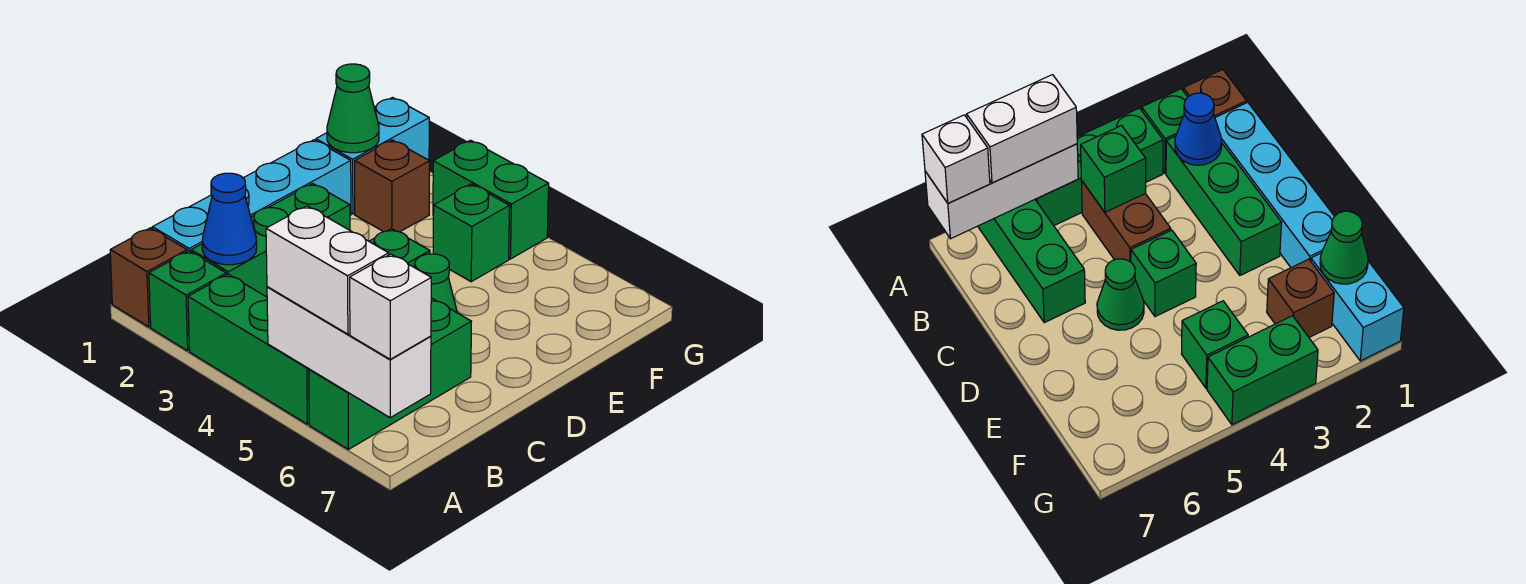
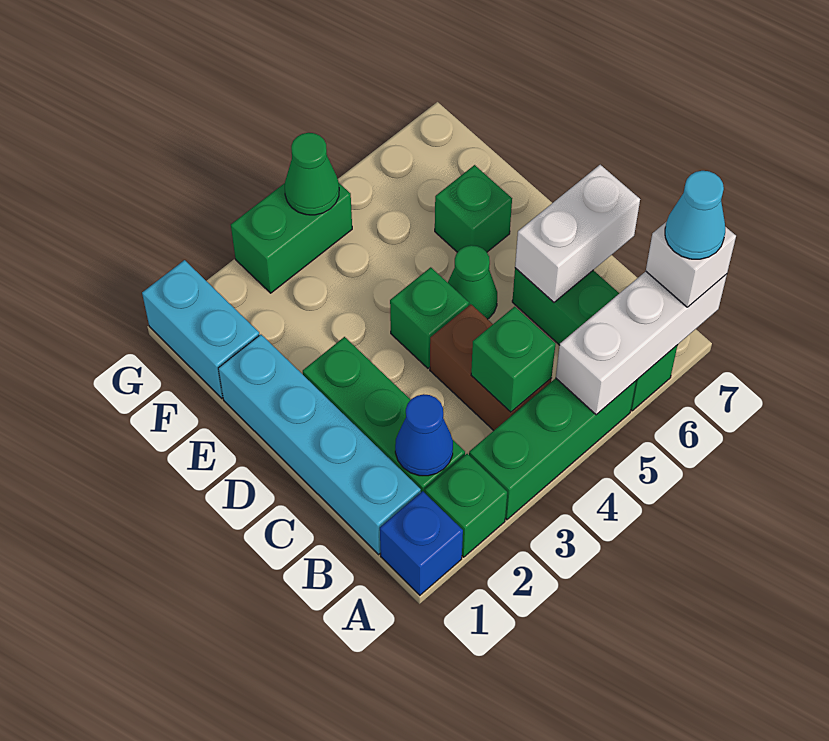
brown brick A1 level 1 -> blue brick A1 level 1
white brick A5:A6 level 3 -> white brick C6:C7 level 2
none -> cyan cone A7 level 4
green cone F1 level 2 -> green cone G4 level 2
brown brick F2 level 1 -> none
green brick F4 level 1 -> green brick E6 level 1

